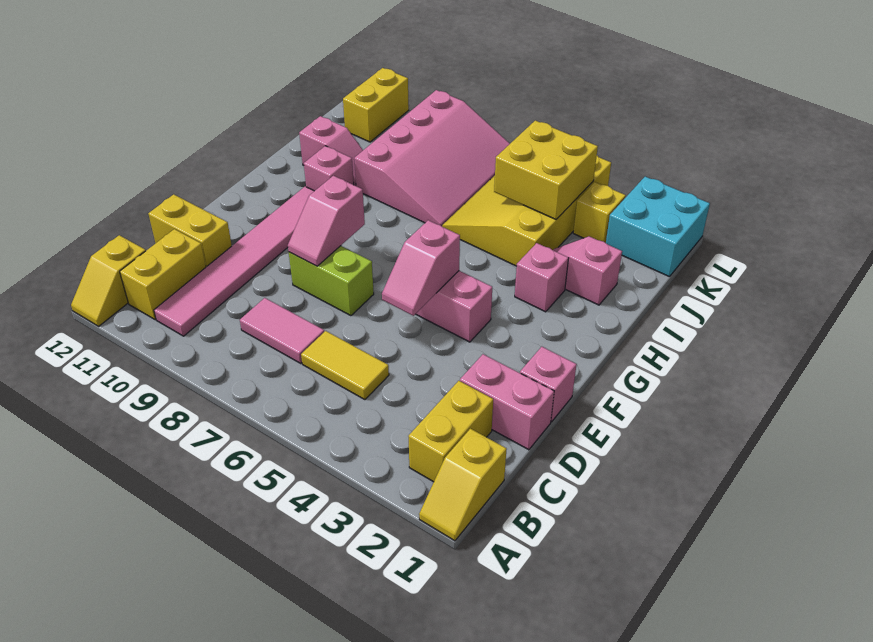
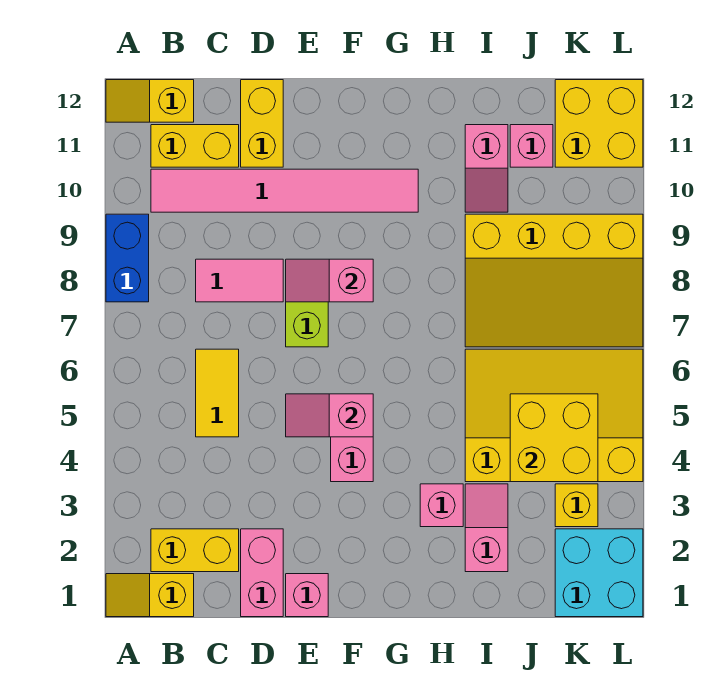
none -> blue brick A8:A9 level 1
pink tile C7:C8 level 1 -> pink tile C8:D8 level 1
pink brick H10 level 1 -> pink brick J11 level 1
pink slope I7:L9 level 1 top 9 -> yellow slope I7:L9 level 1 top 9
yellow brick K11:L11 level 1 -> yellow brick K11:L12 level 1

